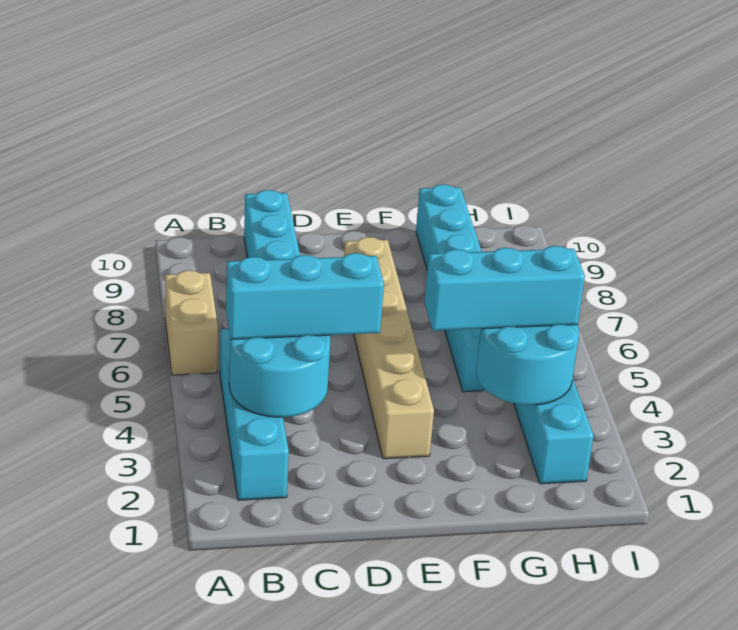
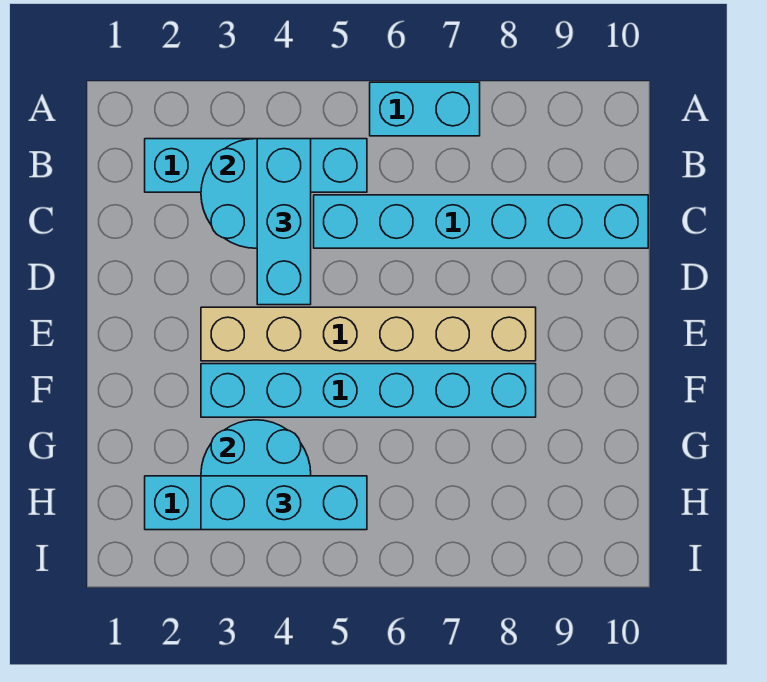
tan brick A6:A7 level 1 -> cyan brick A6:A7 level 1
cyan brick F4:H4 level 3 -> cyan brick H3:H5 level 3
cyan brick G5:G10 level 1 -> cyan brick F3:F8 level 1

